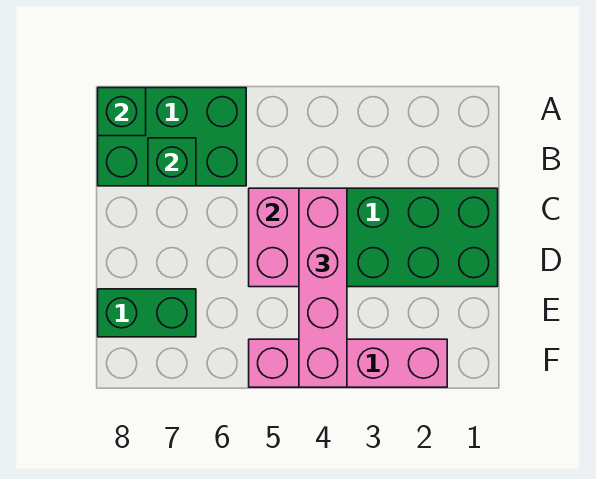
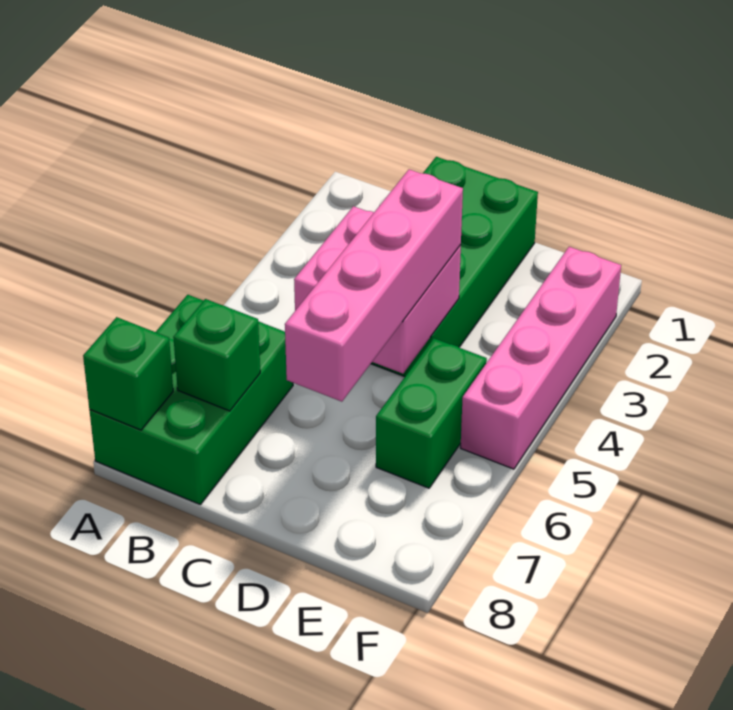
pink brick C4:F4 level 3 -> pink brick D4:D7 level 3
green brick E7:E8 level 1 -> green brick E5:E6 level 1

